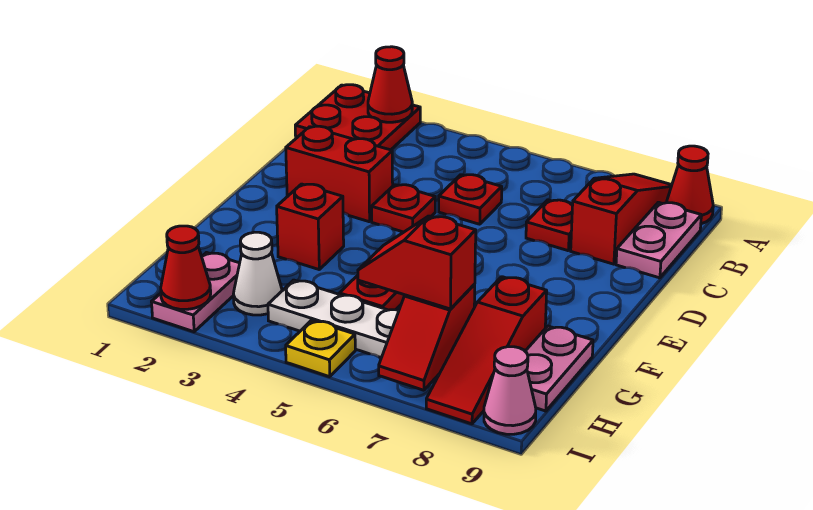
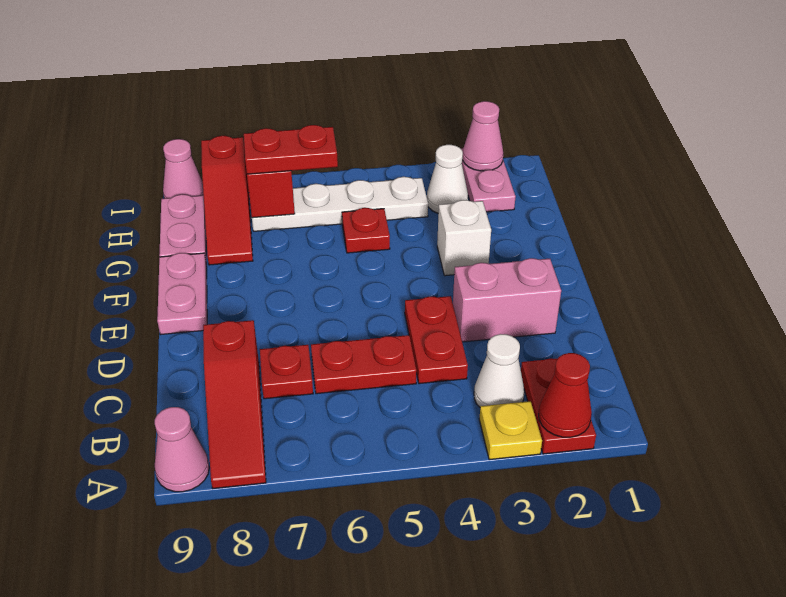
red plate A1:B2 level 1 -> red plate A2:B2 level 1
red cone A9 level 1 -> pink cone A9 level 1
none -> white cone B3 level 1
pink plate B9:C9 level 1 -> pink plate E9:F9 level 1
red plate C5 level 1 -> red plate C5:C6 level 1
red brick D2:D3 level 1 -> pink brick D2:D3 level 1
red plate D4 level 1 -> red plate C4:D4 level 1
red brick F3 level 1 -> white brick F3 level 1
red slope G8:I8 level 1 top G -> red slope G8:I8 level 1 top I
red slope H6:H7 level 3 top 7 -> red plate H6:H7 level 3
red cone I2 level 2 -> pink cone I2 level 2
yellow plate I5 level 1 -> yellow plate A3 level 1

